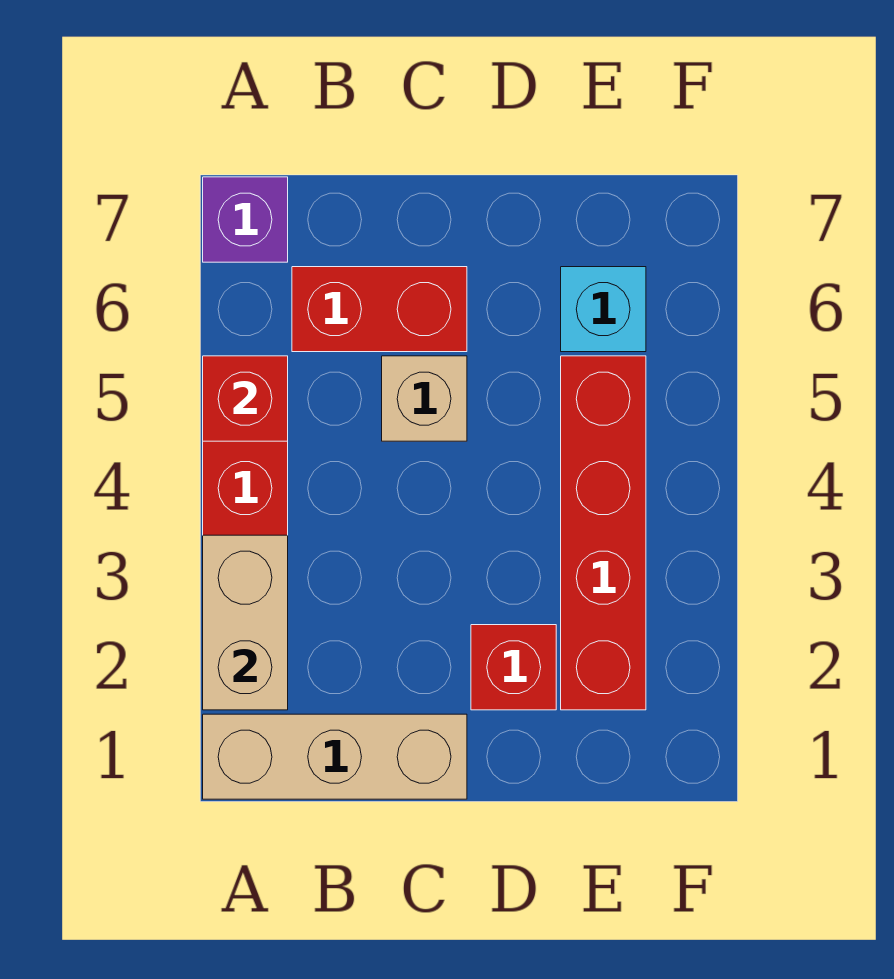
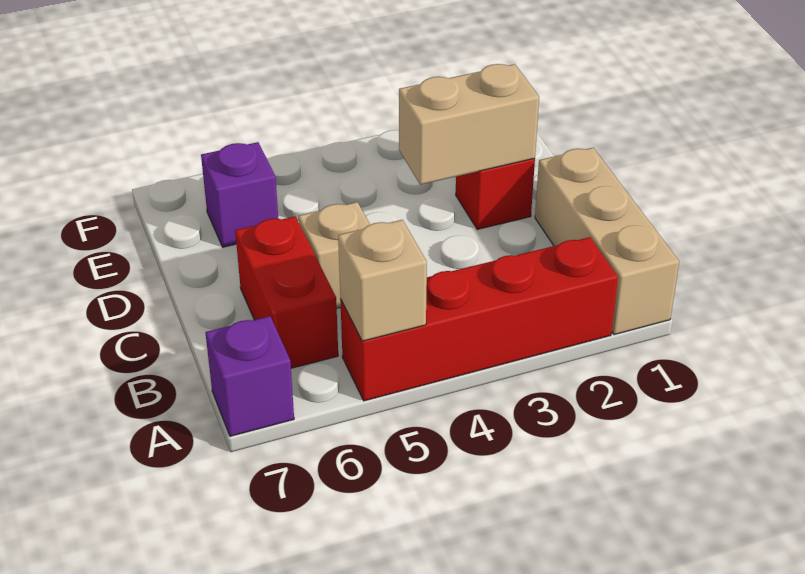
tan brick A2:A3 level 2 -> tan brick D2:D3 level 2
red brick A5 level 2 -> tan brick A5 level 2
red brick E2:E5 level 1 -> none
cyan brick E6 level 1 -> purple brick E6 level 1

